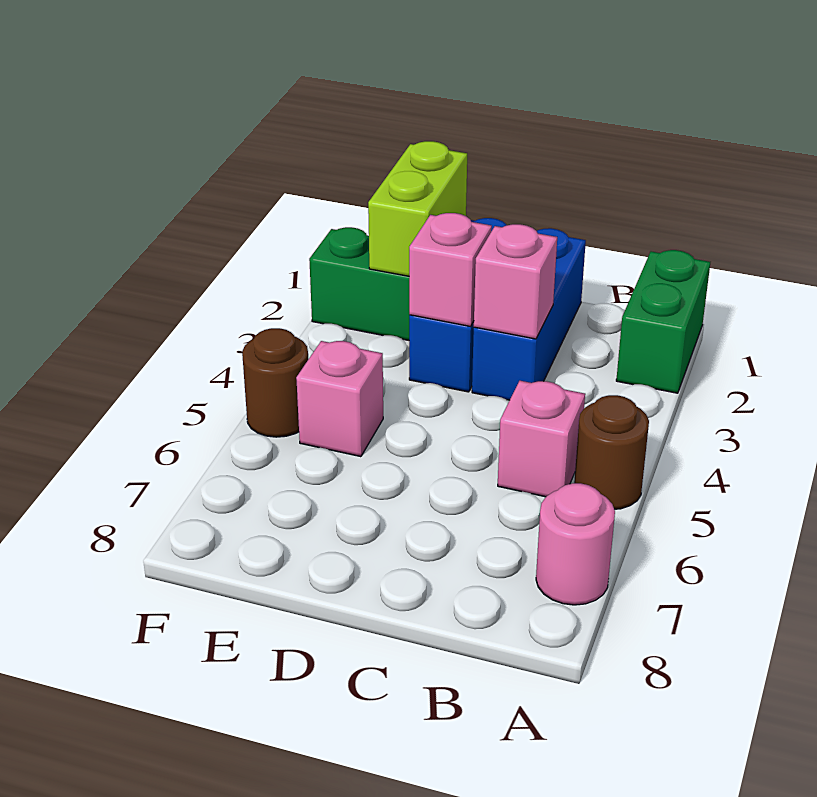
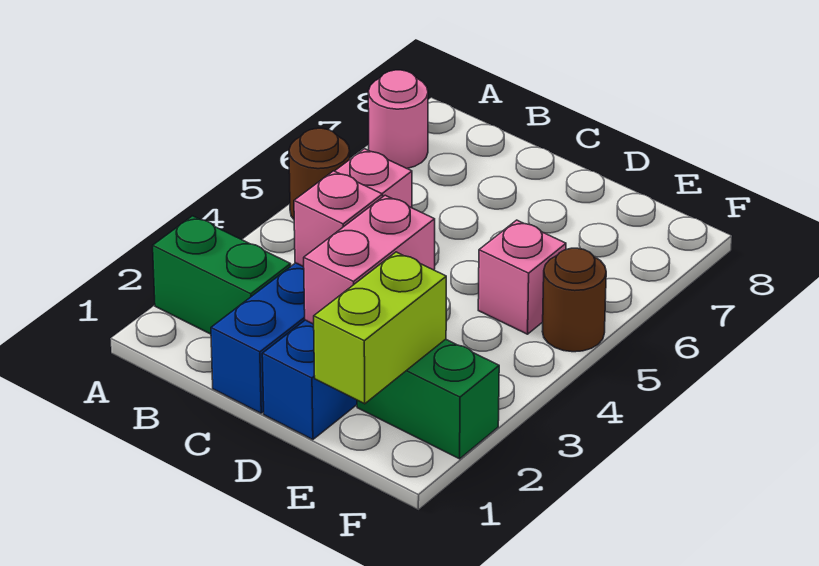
green brick A1:A2 level 1 -> green brick A2:B2 level 1
pink brick D3 level 2 -> pink brick D2:D3 level 2

